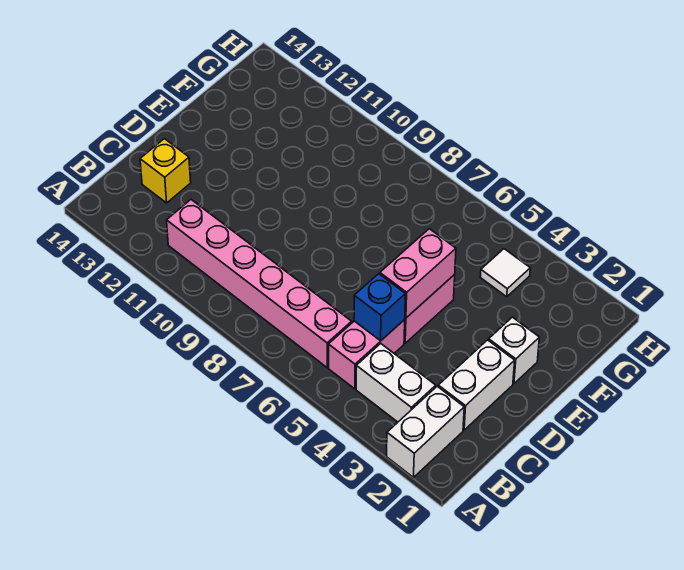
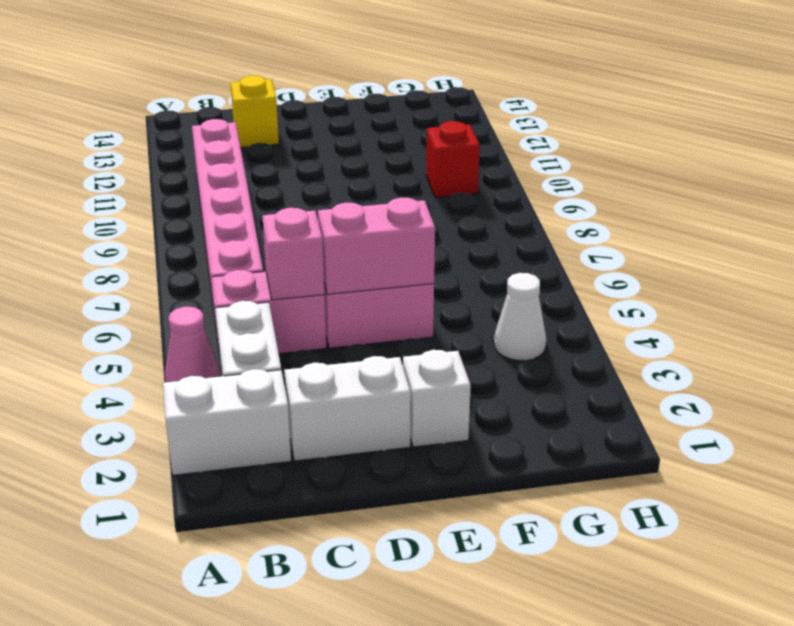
none -> pink cone A4 level 1
blue brick C5 level 2 -> pink brick C5 level 2
white tile G4 level 1 -> white cone G4 level 1
none -> red brick G10 level 1

